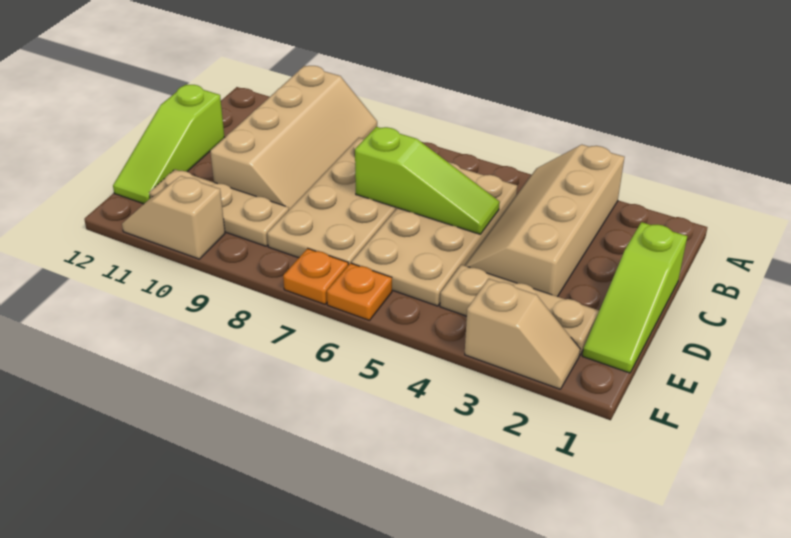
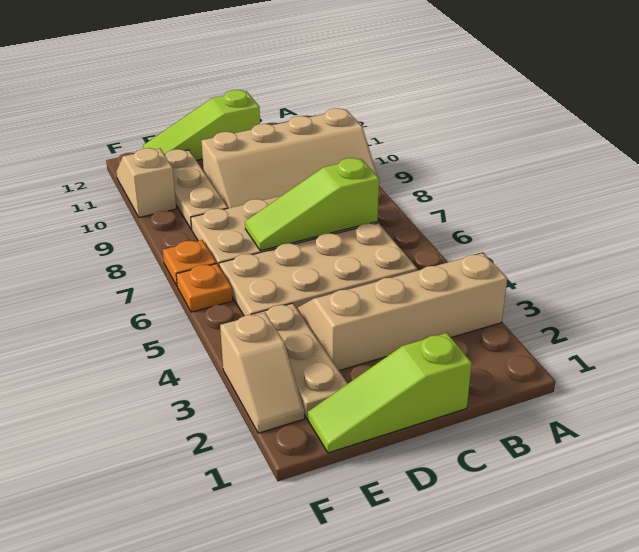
lime slope C5:C7 level 2 top 7 -> lime slope B7:D7 level 2 top B

